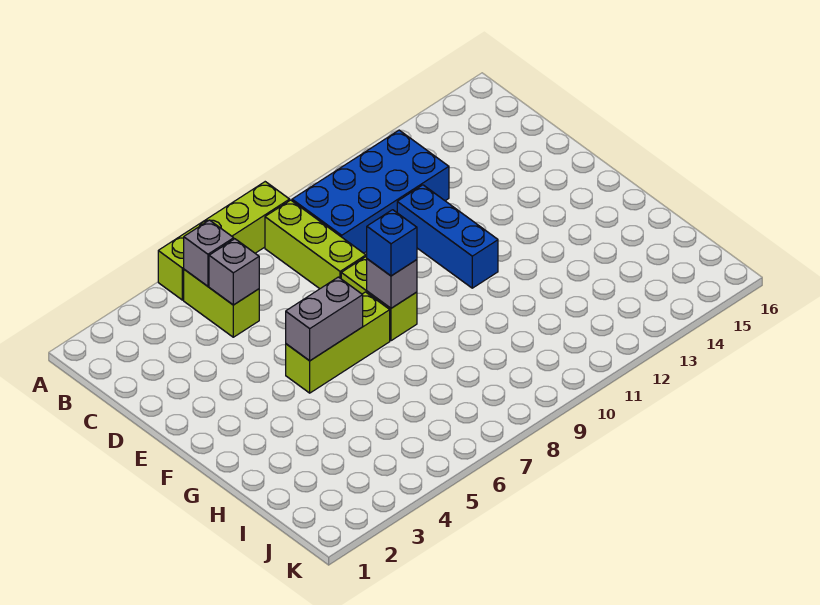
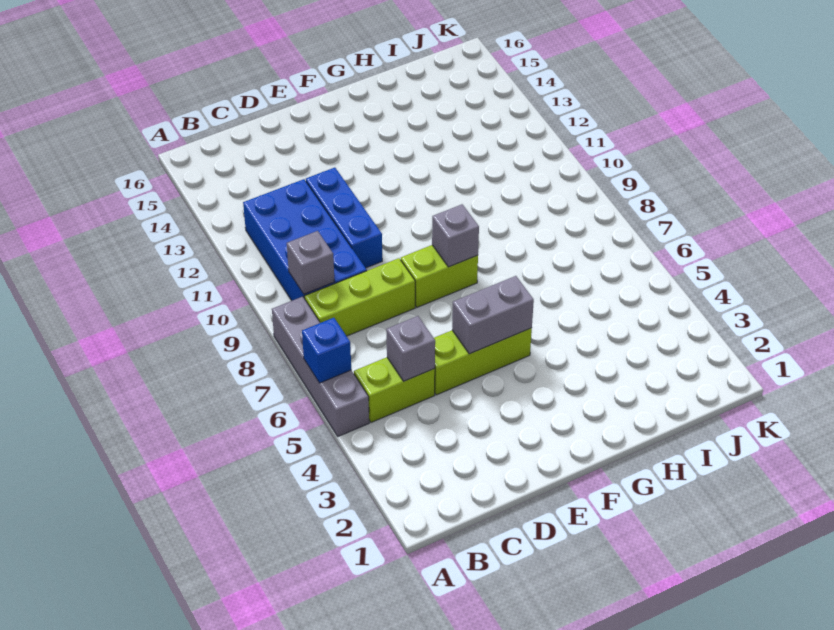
lime brick A5:A8 level 1 -> grey brick A5:A8 level 1
grey brick B5 level 2 -> grey brick B9 level 2
blue brick D11:F11 level 1 -> blue brick D10:D12 level 1
lime brick F5:F7 level 1 -> lime brick D5:F5 level 1
grey brick F5:F6 level 2 -> grey brick E5:F5 level 2
blue brick F8 level 3 -> blue brick A6 level 2

